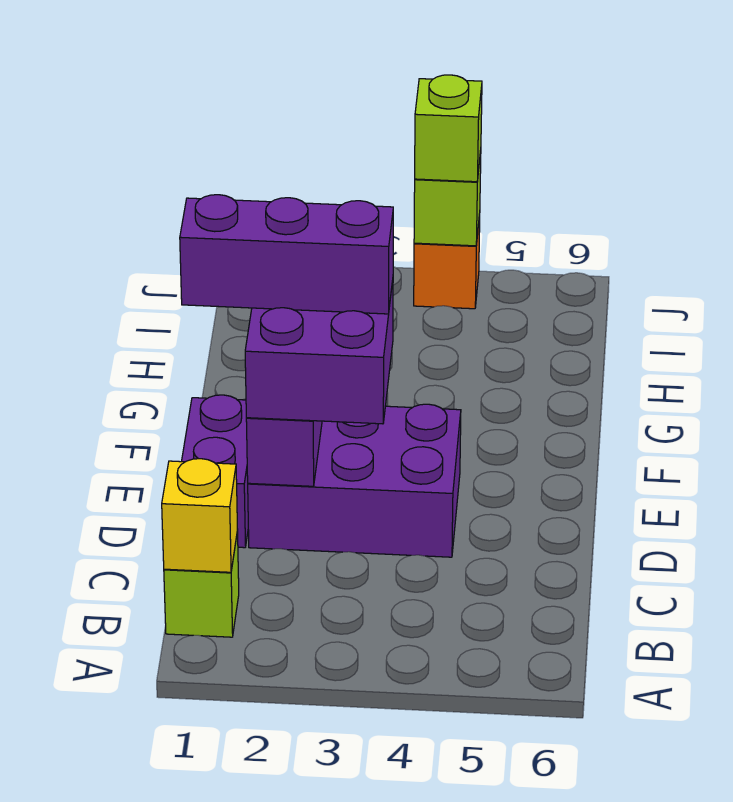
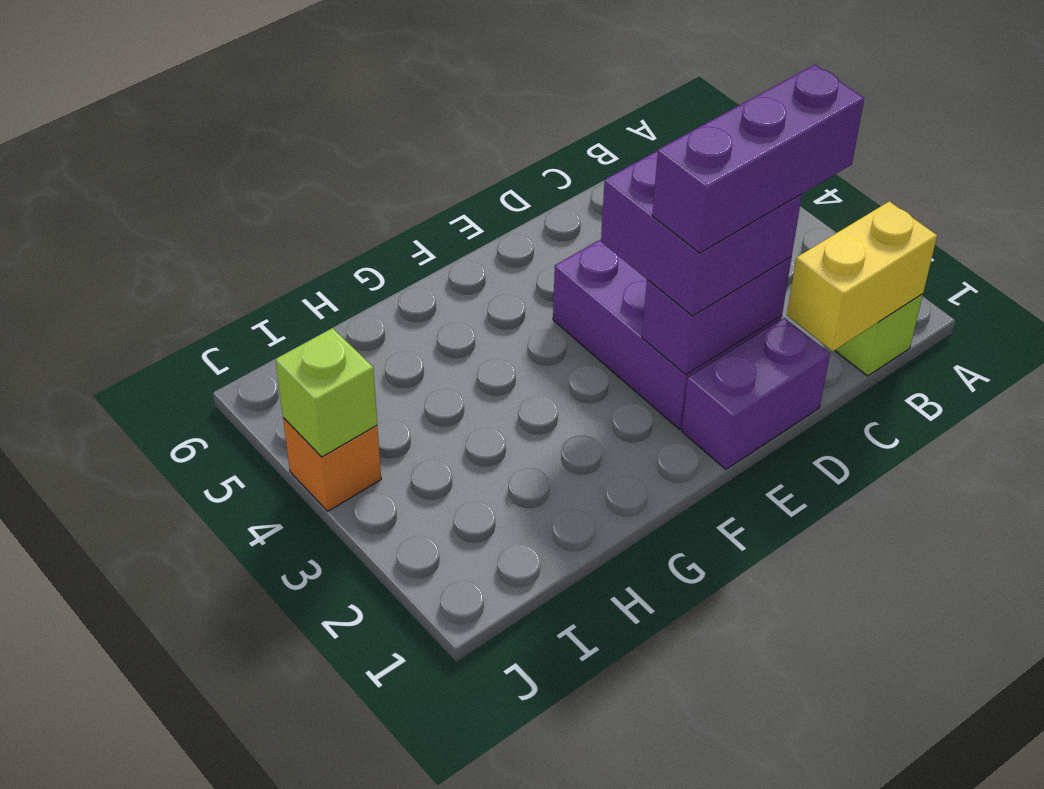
yellow brick B1 level 2 -> yellow brick B1:C1 level 2
purple brick E1:E3 level 4 -> purple brick C2:E2 level 4
lime brick J4 level 3 -> none

